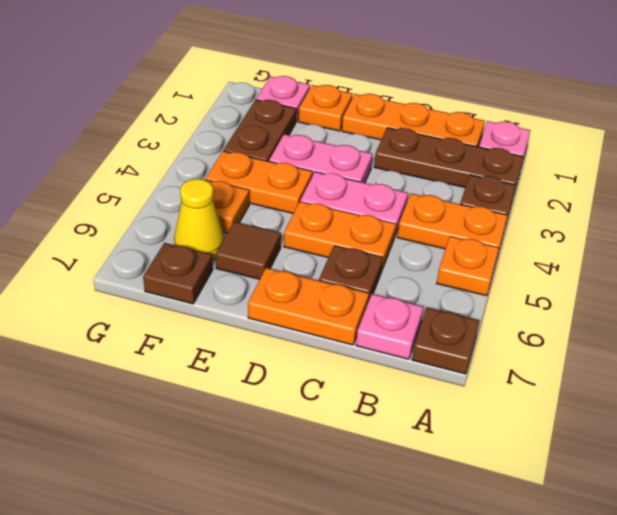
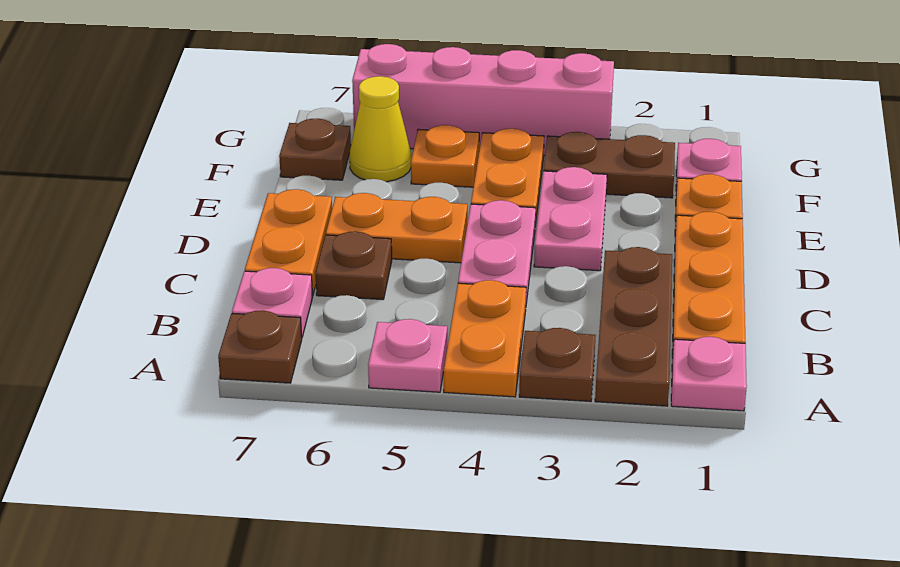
orange plate A5 level 1 -> pink plate A5 level 1
orange plate C5:D5 level 1 -> orange plate D5:D6 level 1
brown tile E6 level 1 -> none
none -> pink brick G3:G6 level 1

